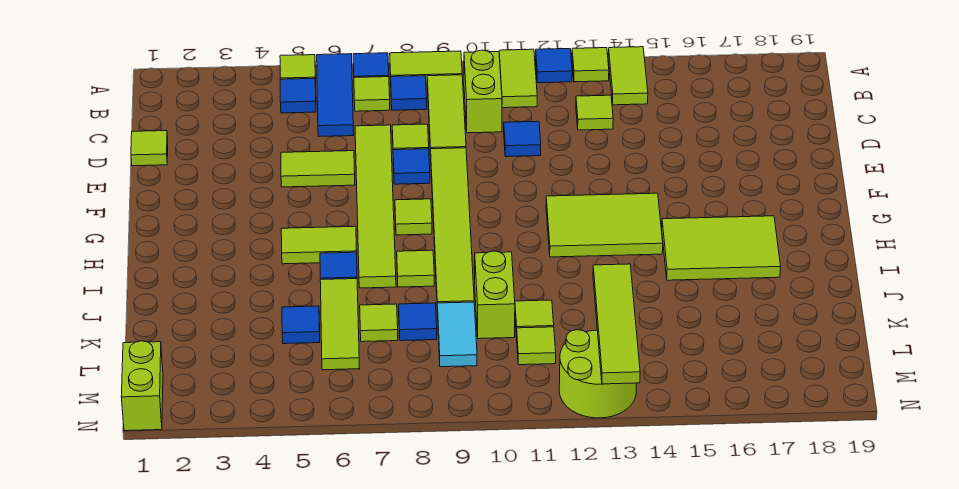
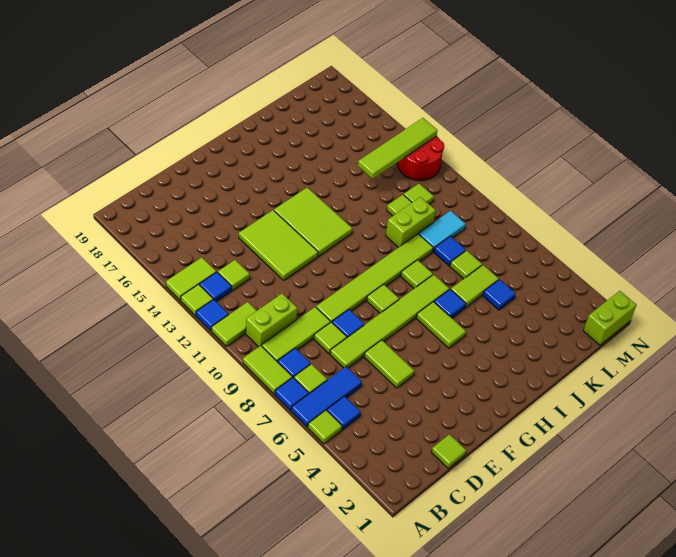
blue tile D11 level 1 -> blue tile B13 level 1
lime tile H15:I17 level 1 -> lime tile E12:F14 level 1
lime tile J6:L6 level 1 -> lime tile J6:K6 level 1
lime round brick M12:N13 level 1 -> red round brick M12:N13 level 1

